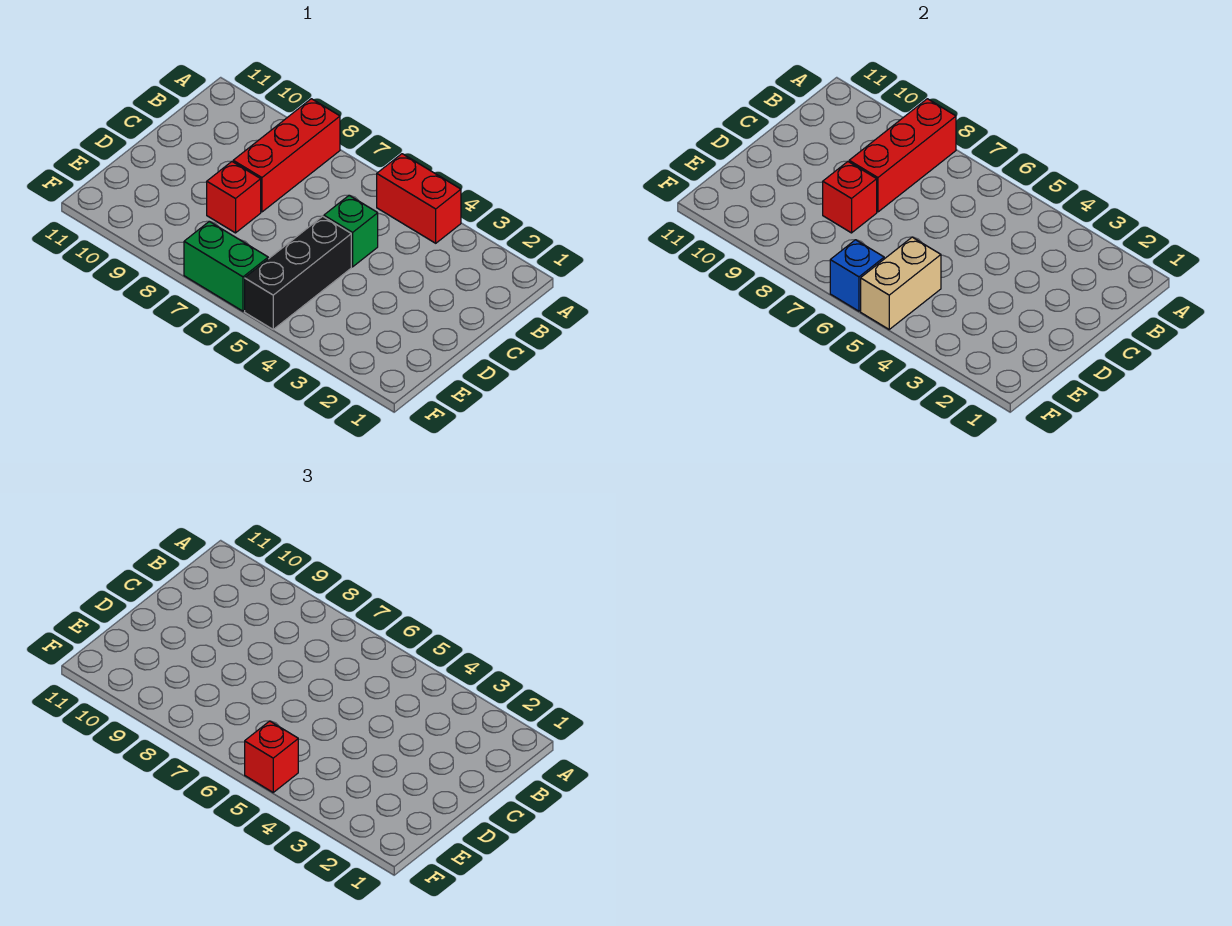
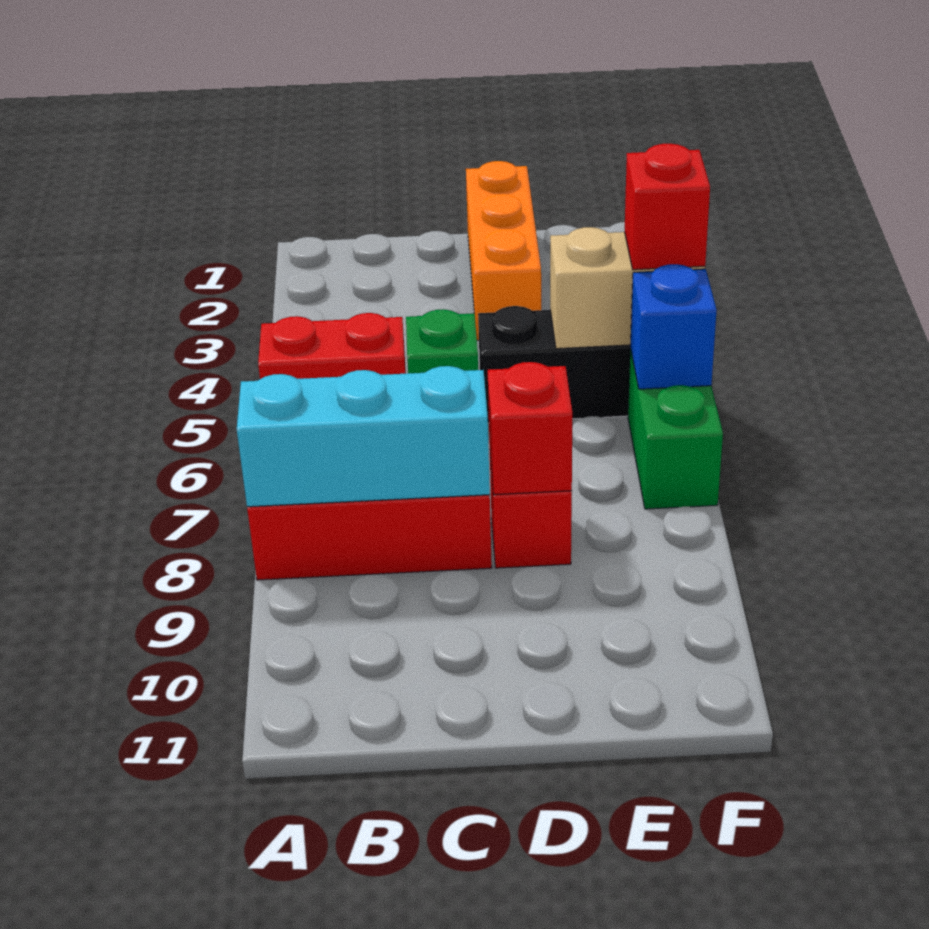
red brick A4:A5 level 1 -> red brick A5:B5 level 1
red brick A8:C8 level 2 -> cyan brick A8:C8 level 2
none -> orange brick D1:D3 level 1

